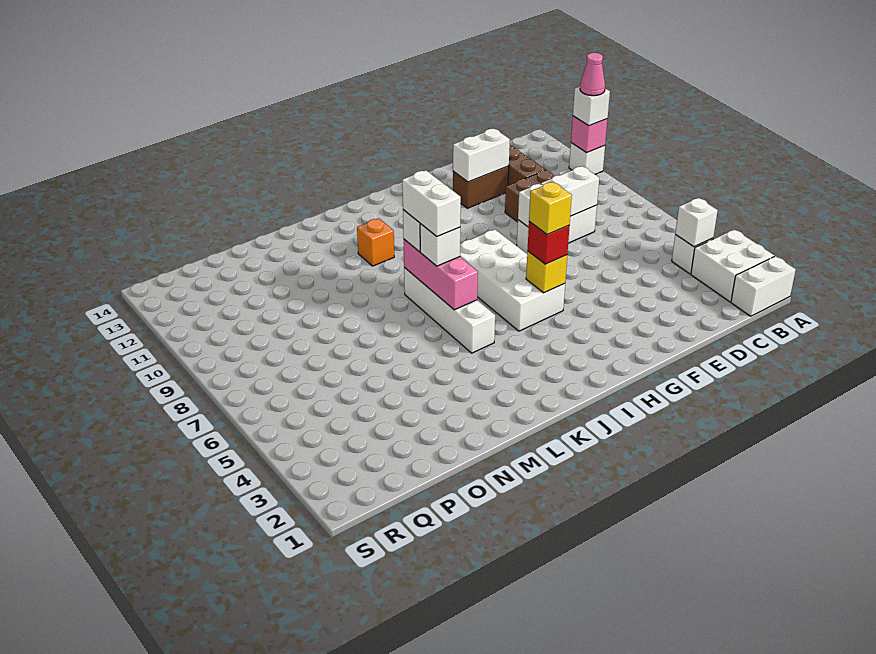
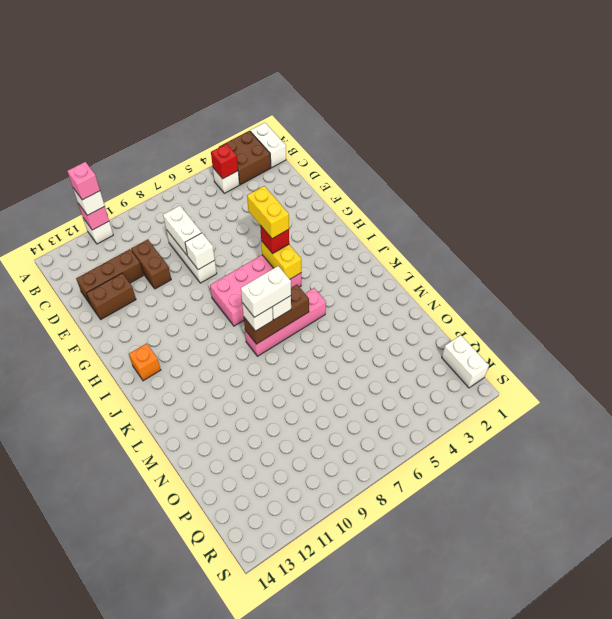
white brick A2:B3 level 1 -> brown brick A2:B3 level 1
pink cone A11 level 4 -> pink brick A11 level 4
white brick B4 level 2 -> red brick B4 level 2
brown brick E12:F12 level 1 -> brown brick E12:E13 level 1
white brick E12:F12 level 2 -> white brick Q1:R1 level 1
white brick H5:I8 level 1 -> pink brick H5:I8 level 1
yellow brick H5 level 2 -> yellow brick H5:I5 level 2
yellow brick H5 level 4 -> yellow brick G5:H5 level 4
white brick K5:K8 level 1 -> pink brick K5:K8 level 1
pink brick K6:K8 level 2 -> brown brick K6:K8 level 2
orange brick K11 level 1 -> orange brick I13 level 1

